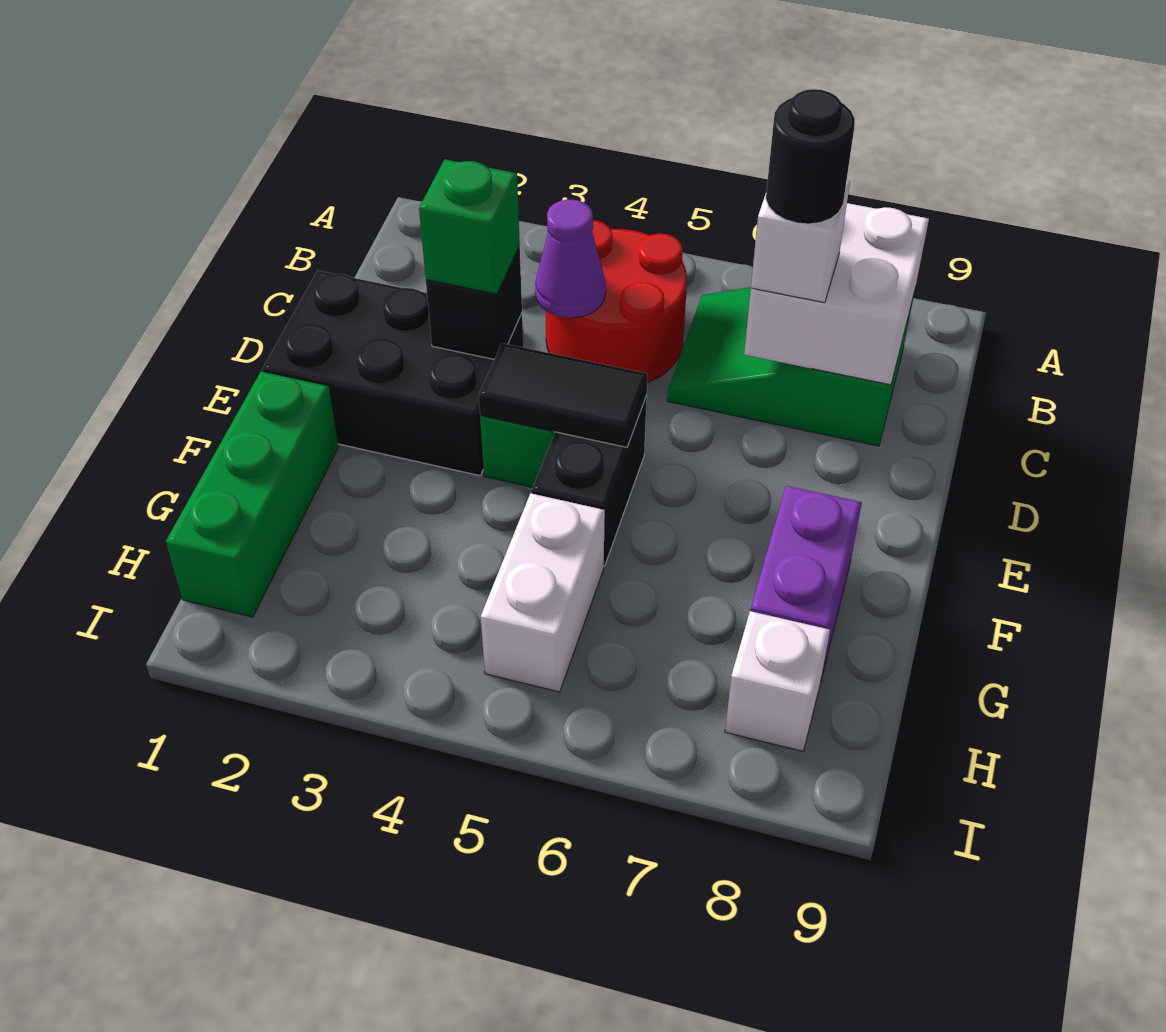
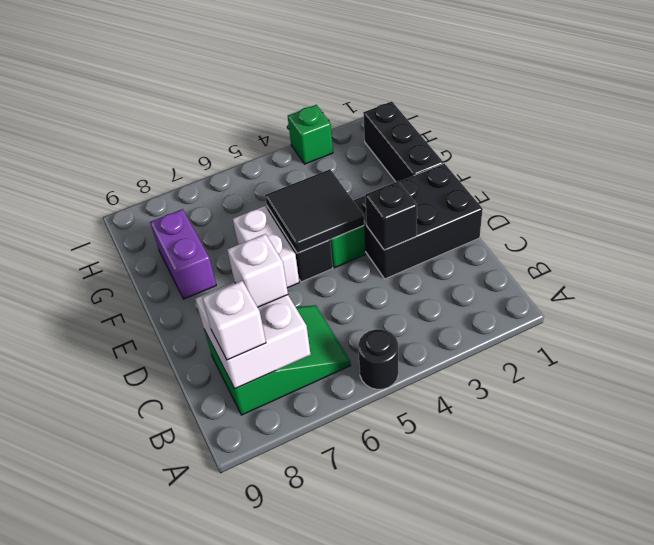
red round brick B4:C5 level 1 -> none
purple cone C4 level 2 -> none
black round brick C7 level 4 -> black round brick A5 level 1
green brick D3 level 3 -> green brick I3 level 1
black tile E4:E5 level 2 -> black tile E4:F5 level 2
green brick F1:H1 level 1 -> black brick F1:H1 level 1
white brick G5:H5 level 1 -> white brick E6:F6 level 1
white brick H8 level 1 -> white brick B8 level 3

